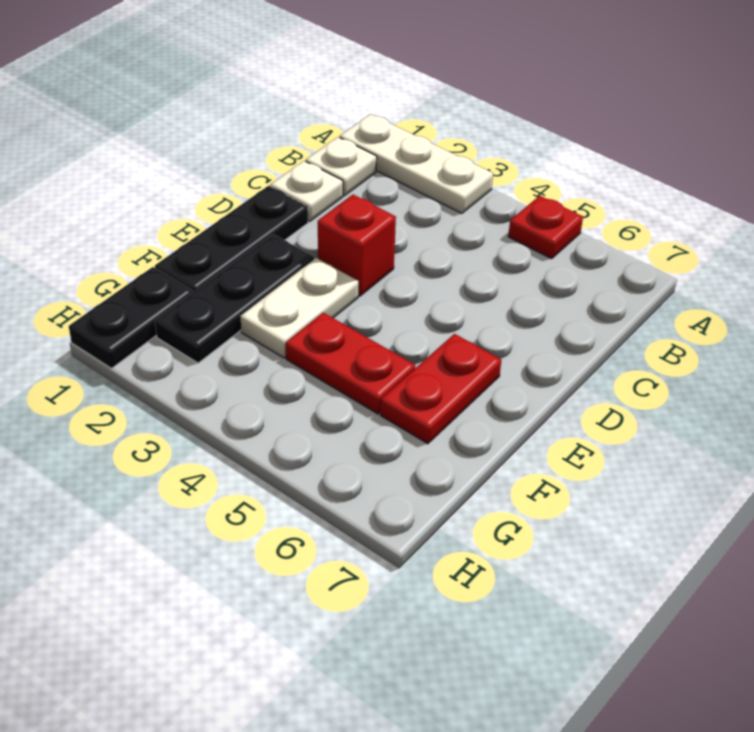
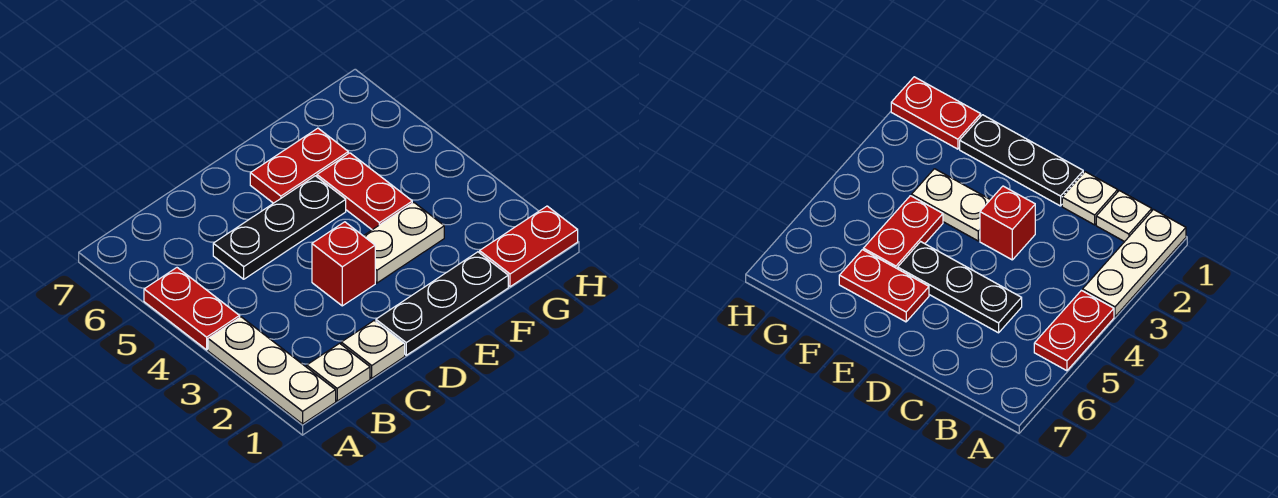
red plate A5 level 1 -> red plate A4:A5 level 1
black plate E2:G2 level 1 -> black plate C5:E5 level 1
black plate G1:H1 level 1 -> red plate G1:H1 level 1

